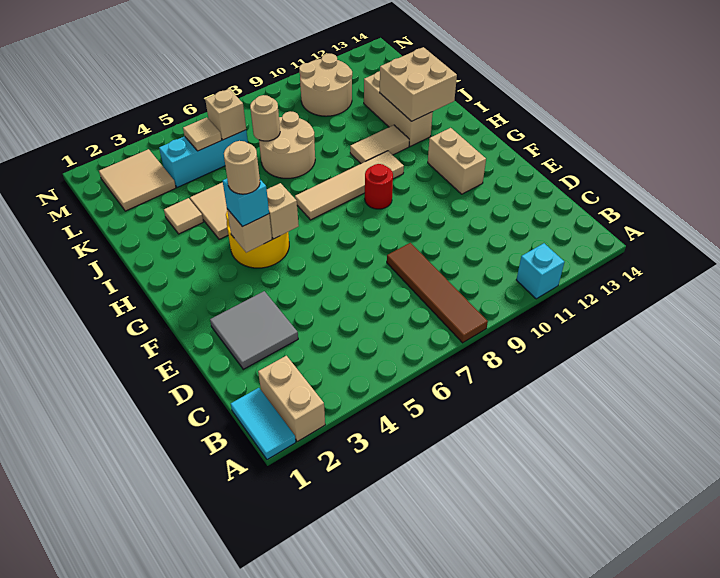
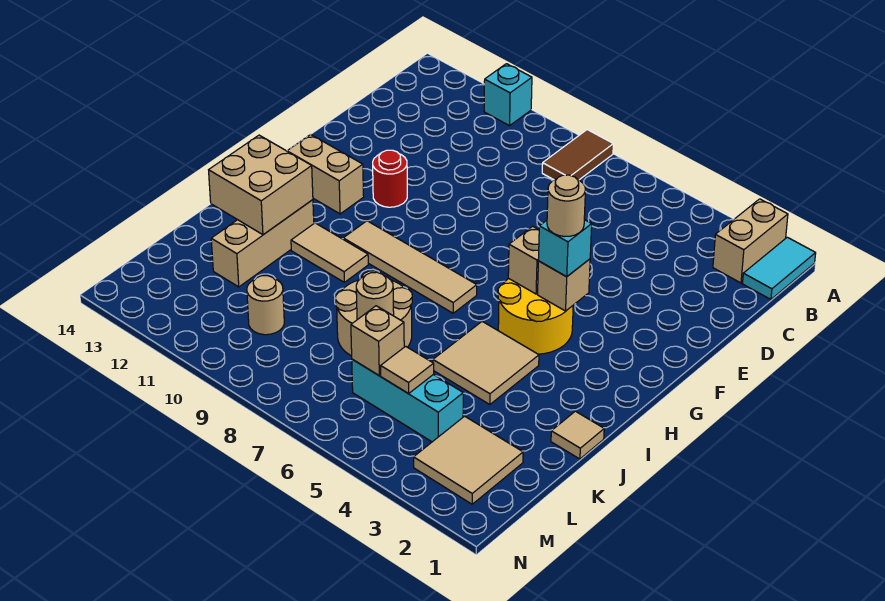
brown tile A8:D8 level 1 -> brown tile A8:B8 level 1
grey tile D2:E3 level 1 -> none
tan brick F12:G12 level 1 -> tan brick G12:G13 level 1
red round brick G9 level 1 -> red round brick F11 level 1
tan tile J3 level 1 -> tan tile J1 level 1
tan round brick L10:M11 level 1 -> tan round brick L10 level 1

